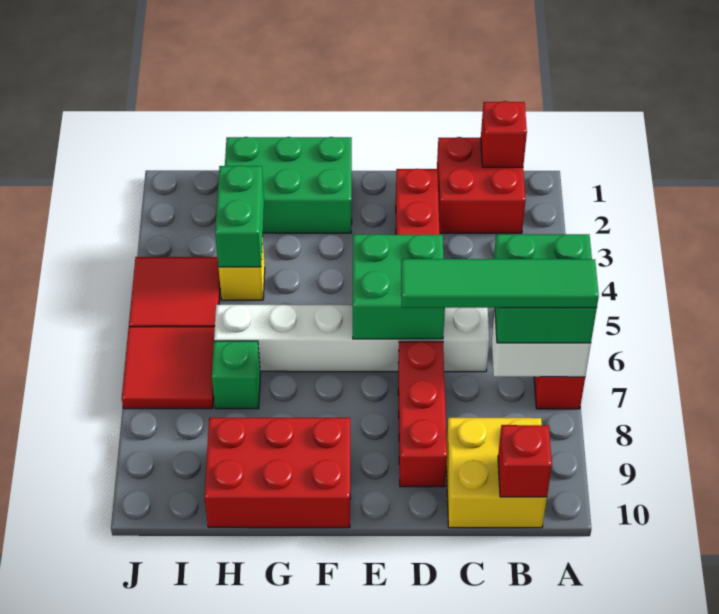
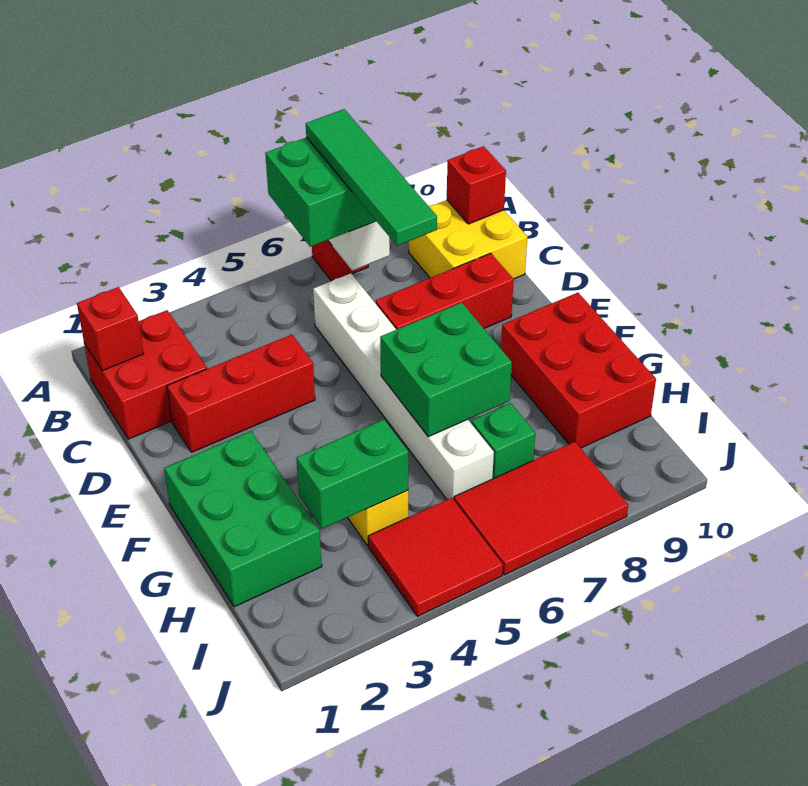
green brick D5:E6 level 2 -> green brick F6:G7 level 2
red tile I6:J7 level 1 -> red tile I6:J8 level 1

